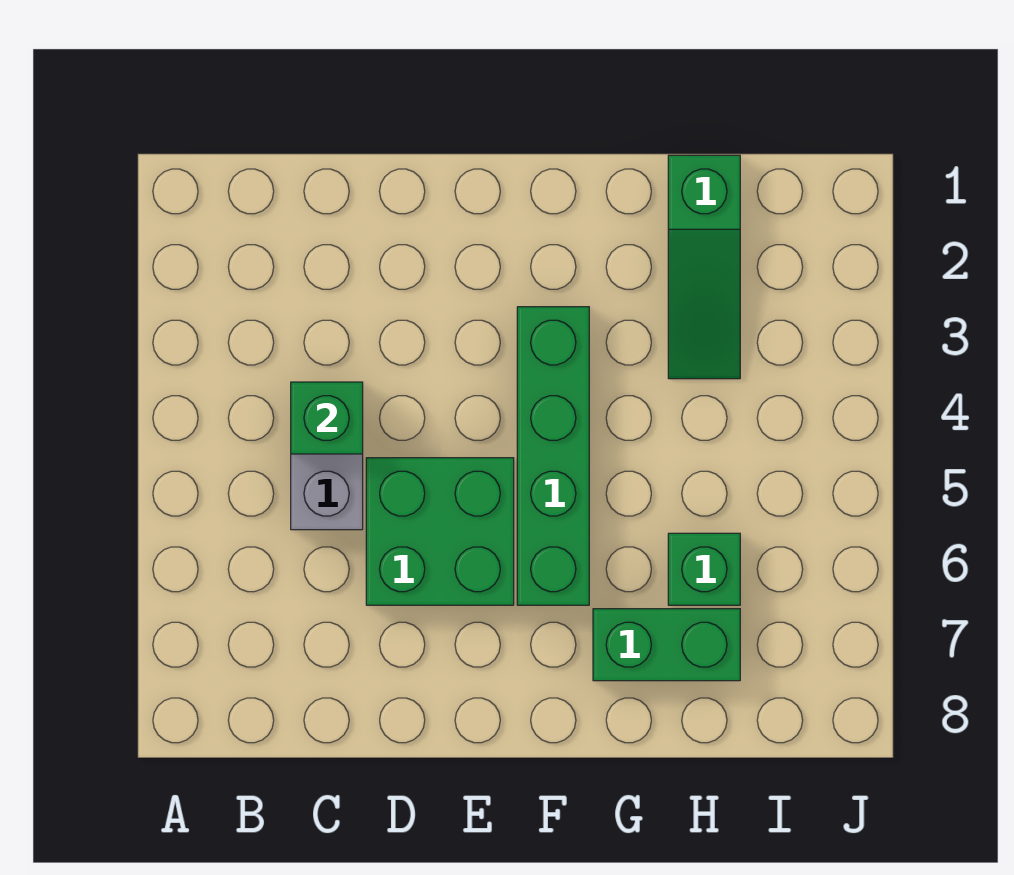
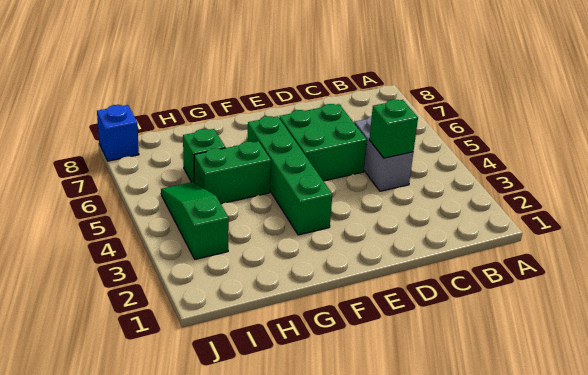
green brick G7:H7 level 1 -> green brick G5:H5 level 1
green slope H1:H3 level 1 top 1 -> green slope I3:I5 level 1 top 3
none -> blue brick J8 level 1

